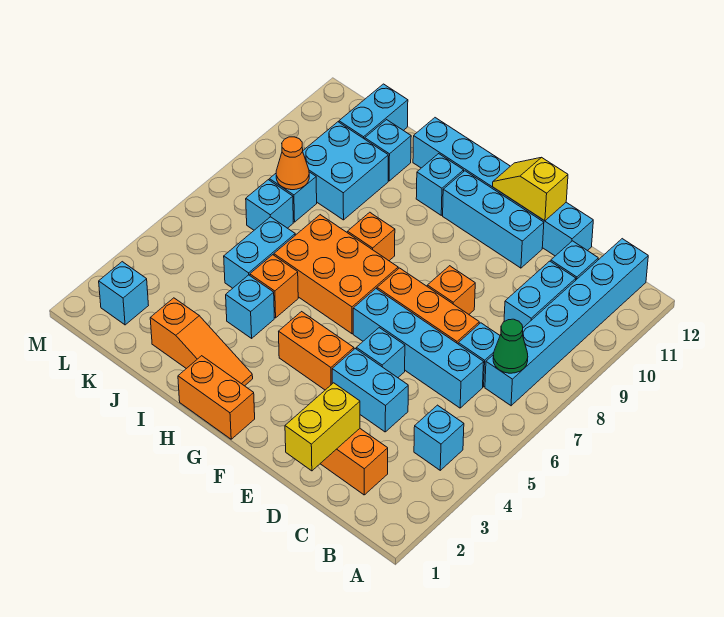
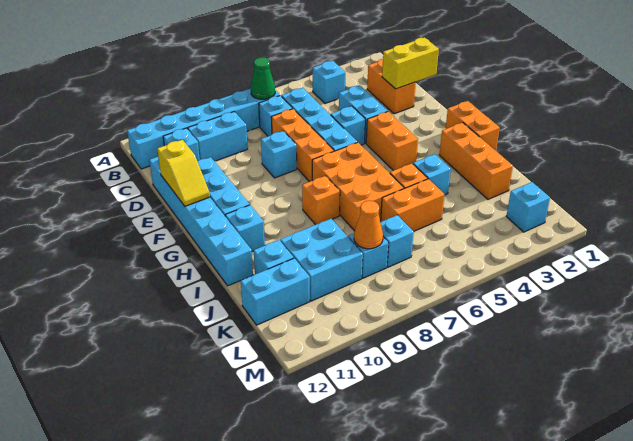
orange brick E8 level 1 -> cyan brick E8 level 1
orange slope H2:J2 level 1 top J -> orange brick H2:J2 level 1
cyan brick J5:J6 level 1 -> orange brick J5:J6 level 1

